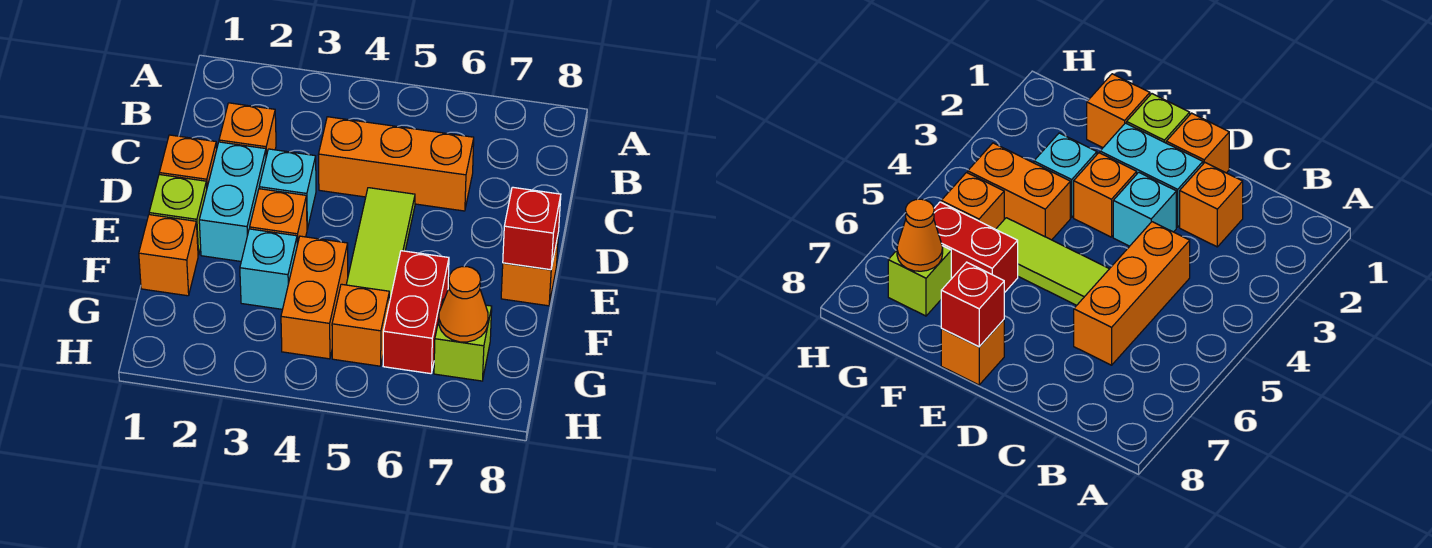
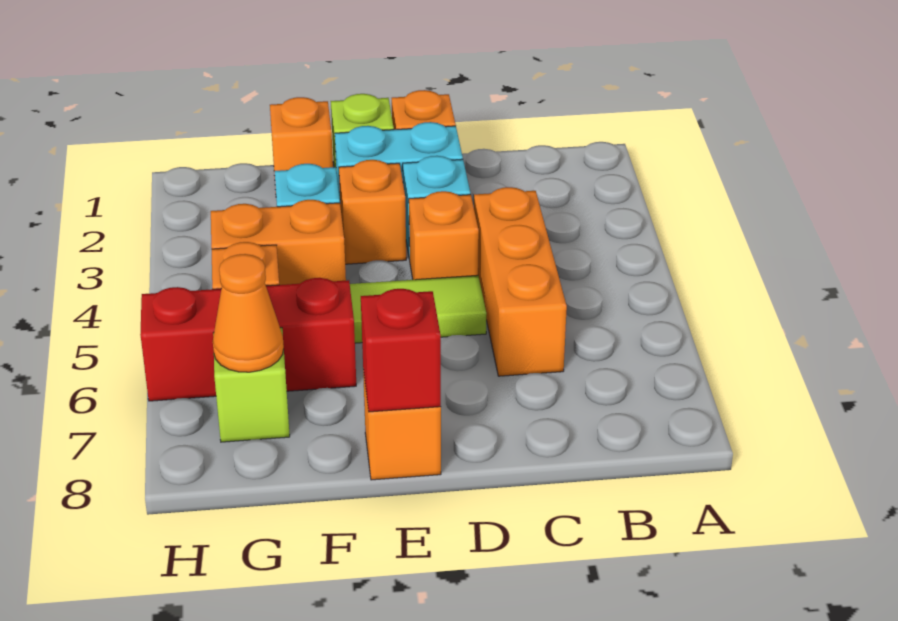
orange brick C2 level 1 -> orange brick D4 level 1
red brick F6:G6 level 1 -> red brick F6:H6 level 1

